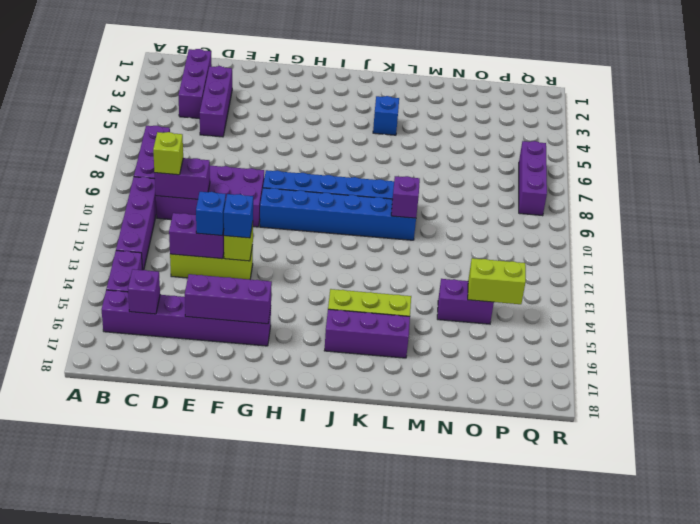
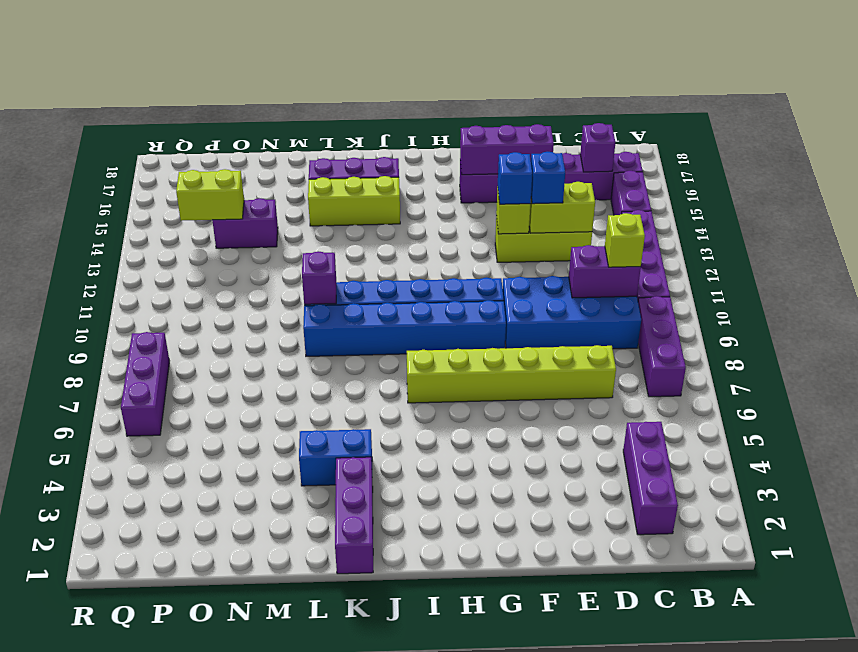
purple brick C9:F10 level 1 -> blue brick C9:F10 level 1
purple brick D3:D5 level 1 -> purple brick K1:K3 level 1
none -> lime brick D7:I7 level 1
purple brick D13:E13 level 2 -> lime brick D13:E13 level 2
blue brick K4 level 1 -> blue brick K4:L4 level 1

